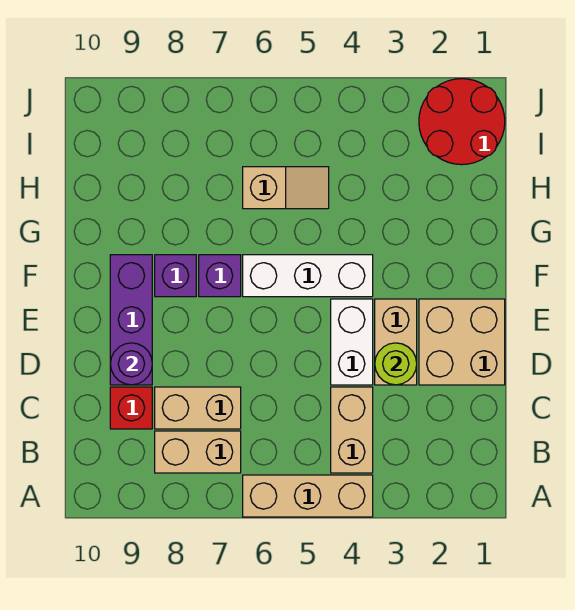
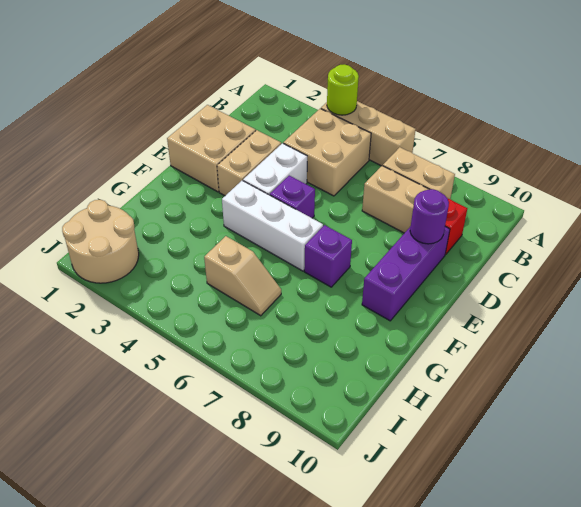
tan brick B4:C4 level 1 -> tan brick B4:C5 level 1
lime round brick D3 level 2 -> lime round brick A4 level 2
purple brick F8 level 1 -> purple brick E5 level 1
tan slope H5:H6 level 1 top 6 -> tan slope H5:H6 level 1 top 5
red round brick I1:J2 level 1 -> tan round brick I1:J2 level 1

